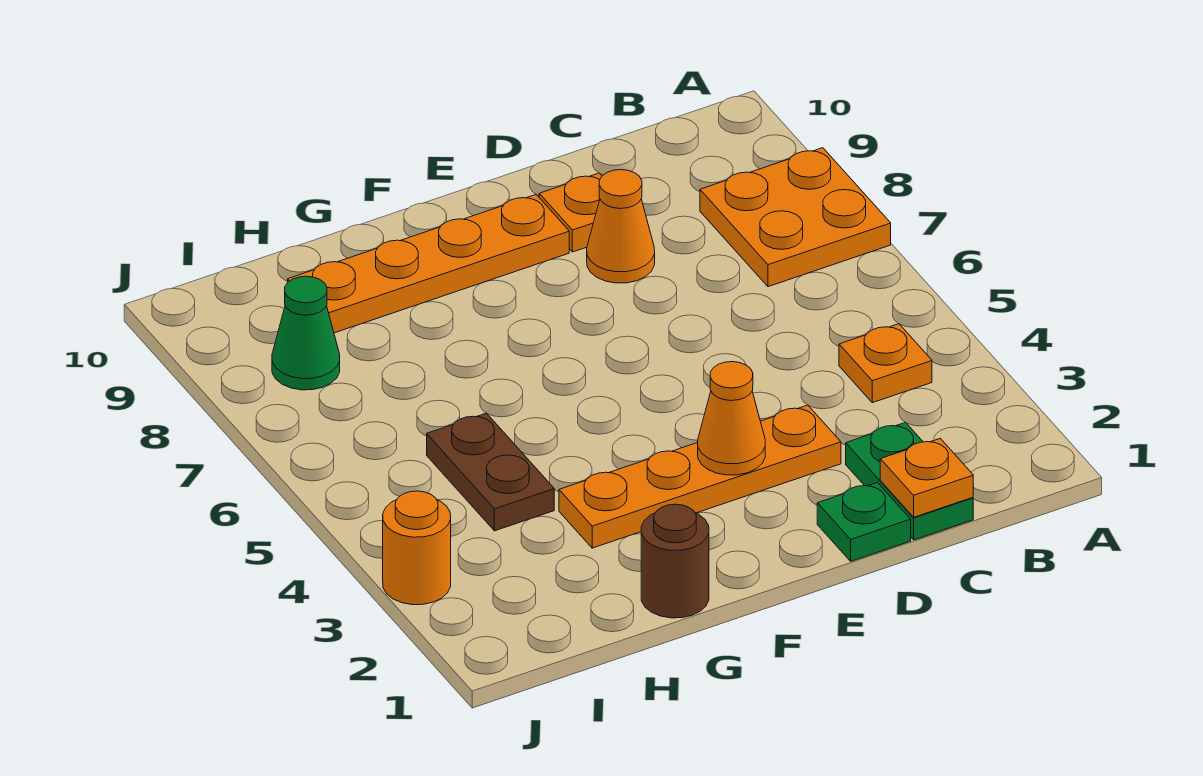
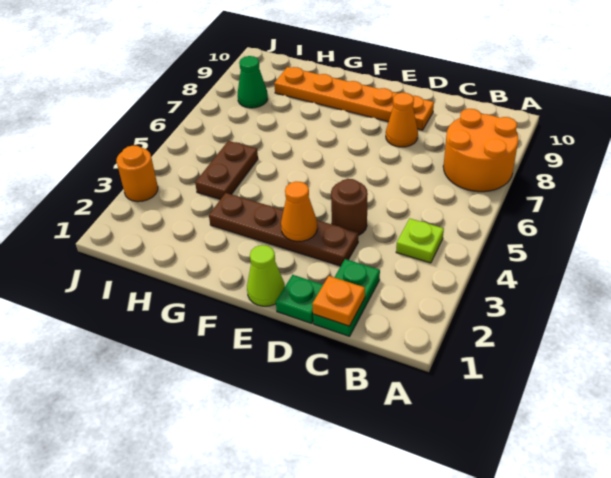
orange plate A7:B8 level 1 -> orange round brick A7:B8 level 1
orange plate B4 level 1 -> lime plate B4 level 1
orange plate D3:G3 level 1 -> brown plate D3:G3 level 1
none -> lime cone E1 level 1
brown round brick G1 level 1 -> brown round brick D4 level 1

